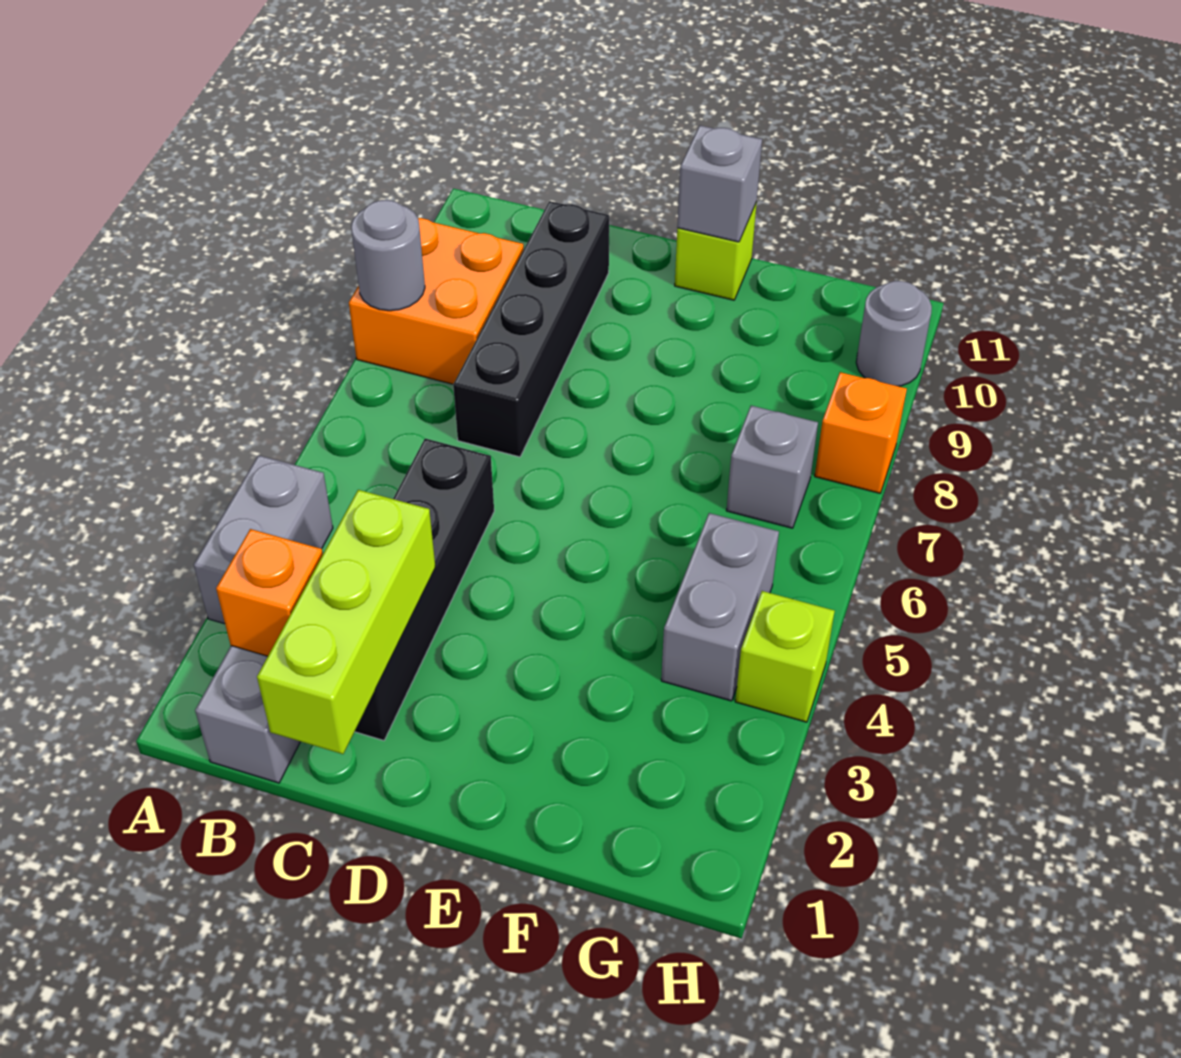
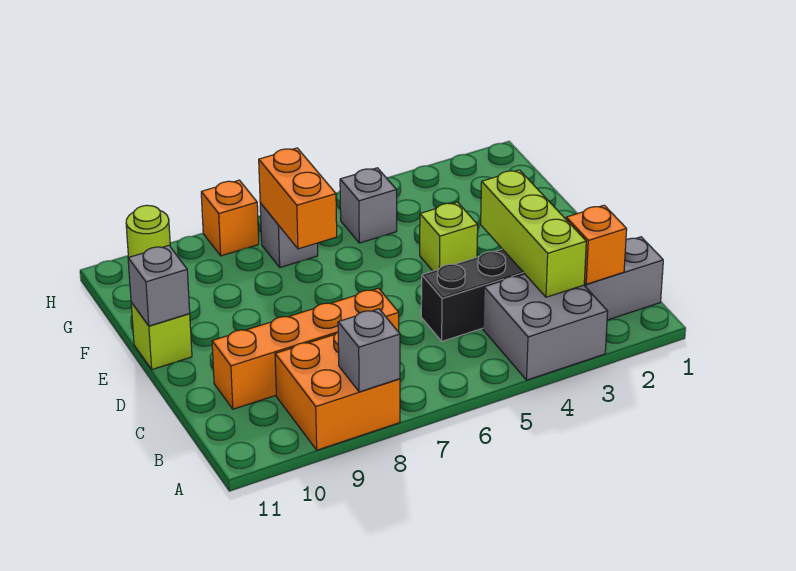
grey brick A3:A4 level 1 -> grey brick A3:B4 level 1
grey round brick A8 level 2 -> grey brick A8 level 2
lime brick C1:C3 level 2 -> lime brick B3:D3 level 2
black brick C7:C10 level 1 -> orange brick C7:C10 level 1
none -> orange brick F7:G7 level 2
grey brick G4:G5 level 1 -> grey brick G5 level 1
lime brick H4 level 1 -> lime brick E4 level 1
grey round brick H10 level 1 -> lime round brick H10 level 1

